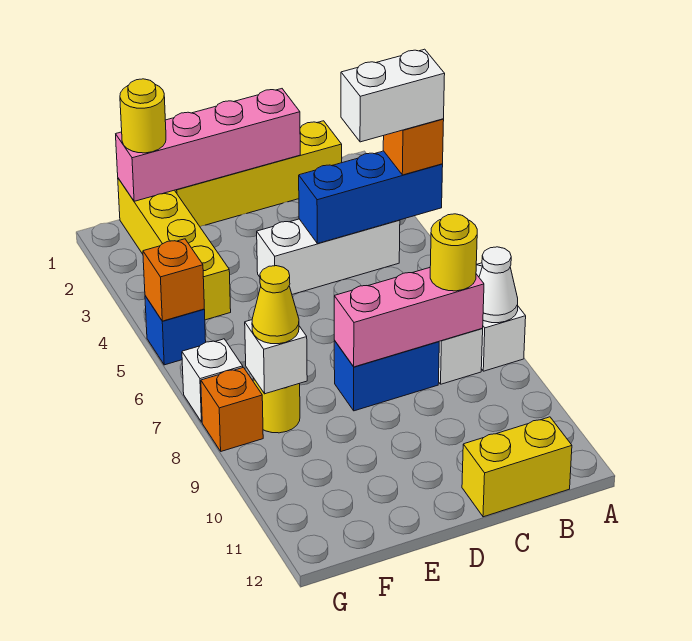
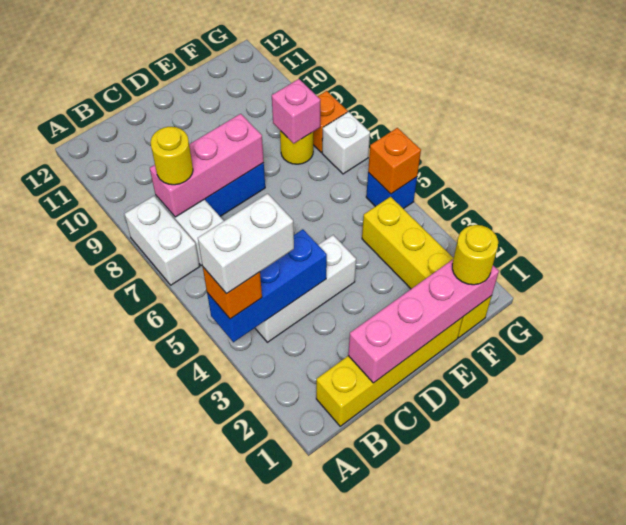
white cone A8 level 2 -> none
yellow brick B12:C12 level 1 -> none
white brick F8 level 2 -> pink brick F8 level 2
yellow cone F8 level 3 -> none

